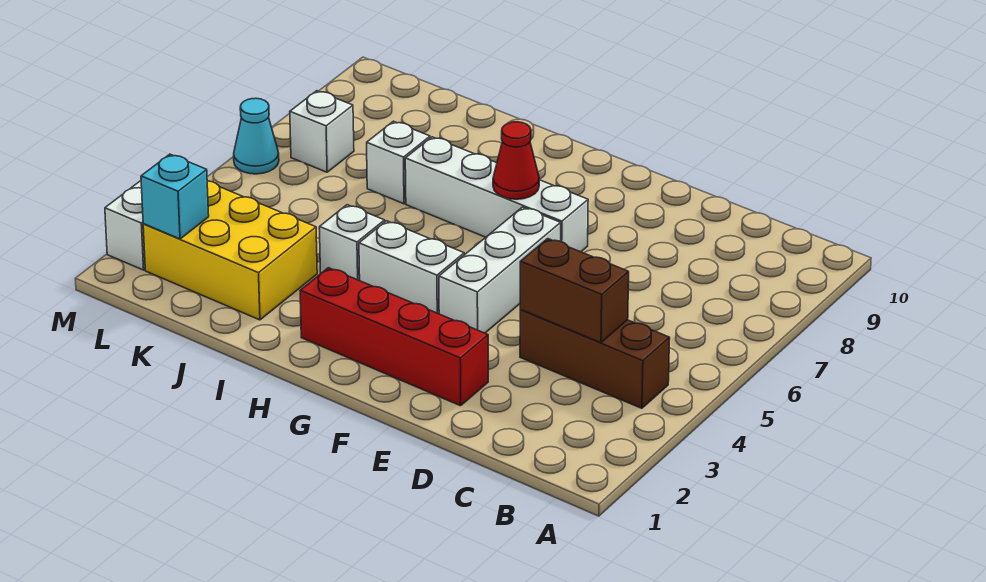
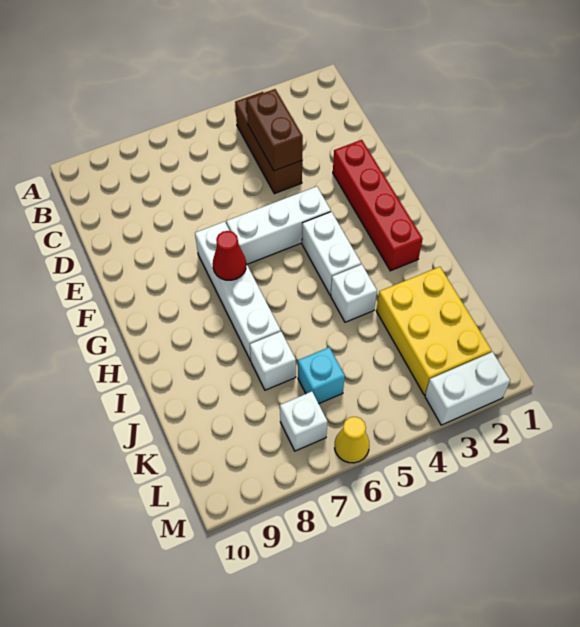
cyan brick L2 level 2 -> cyan brick K6 level 1
cyan cone M6 level 1 -> yellow cone M6 level 1

